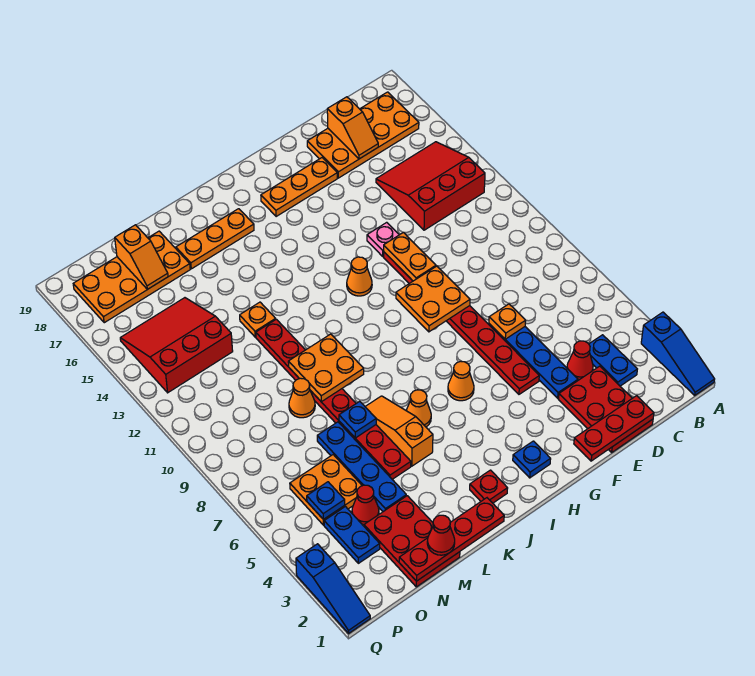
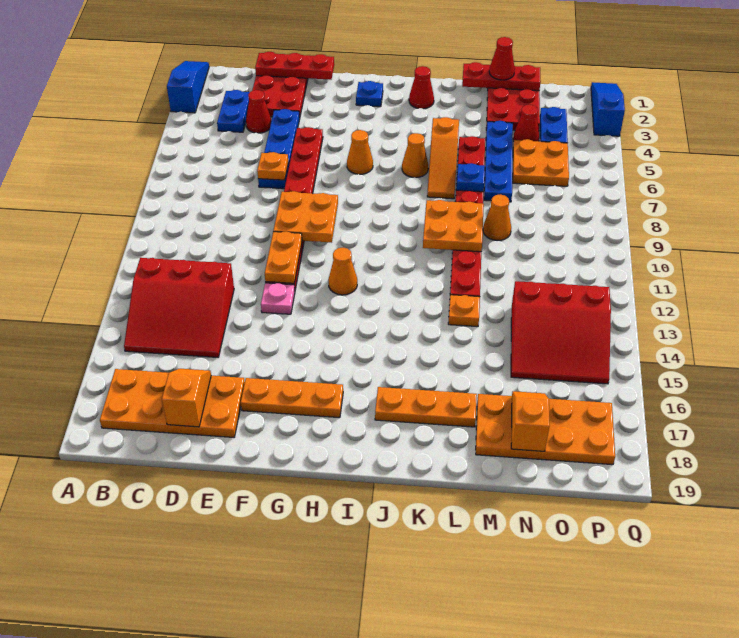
red plate J2 level 1 -> red cone J2 level 1
red plate K1:N1 level 2 -> red plate L1:N1 level 2
blue plate O5 level 2 -> none

